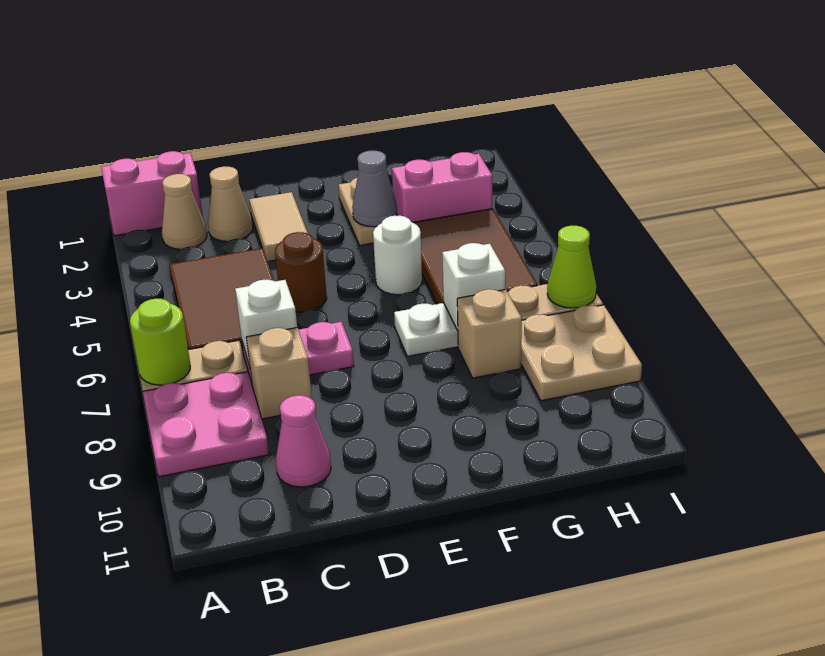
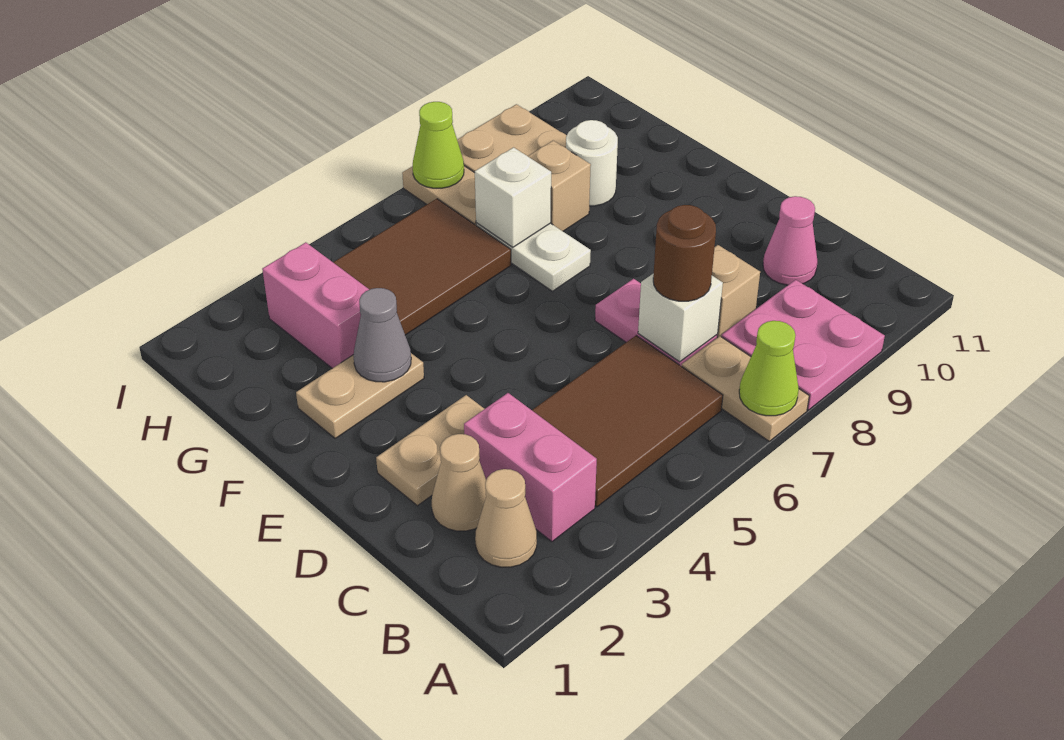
pink brick A1:B1 level 1 -> pink brick B3:C3 level 1
lime round brick A7 level 2 -> lime cone A7 level 2
tan tile D2:D3 level 1 -> tan plate D2:D3 level 1
brown round brick D5 level 1 -> brown round brick C7 level 3
white round brick F5 level 1 -> white round brick G9 level 1

